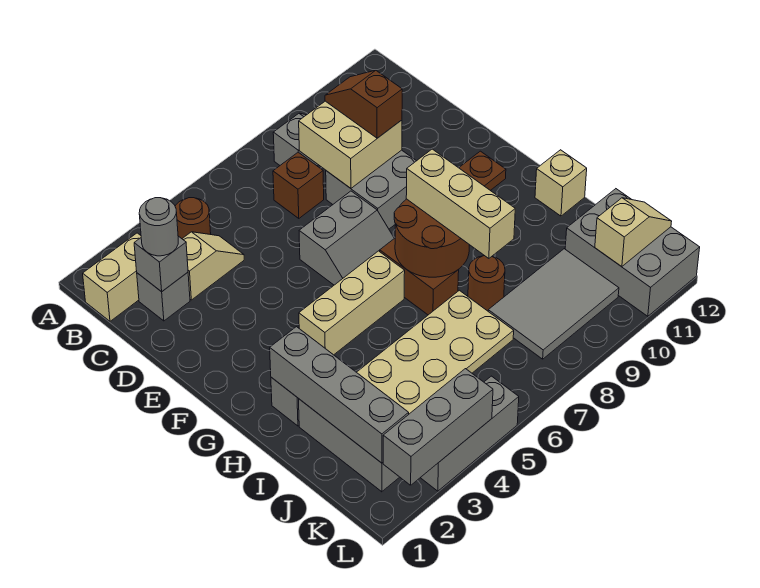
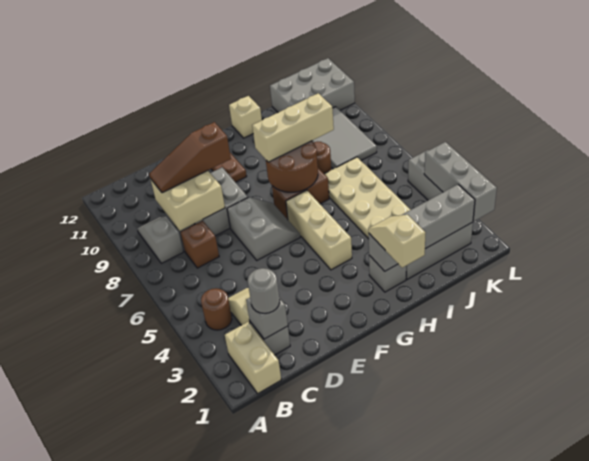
brown slope C9:D9 level 3 top D -> brown slope C9:E9 level 3 top E
tan slope K11:K12 level 2 top 11 -> tan slope H1:H2 level 3 top 1

